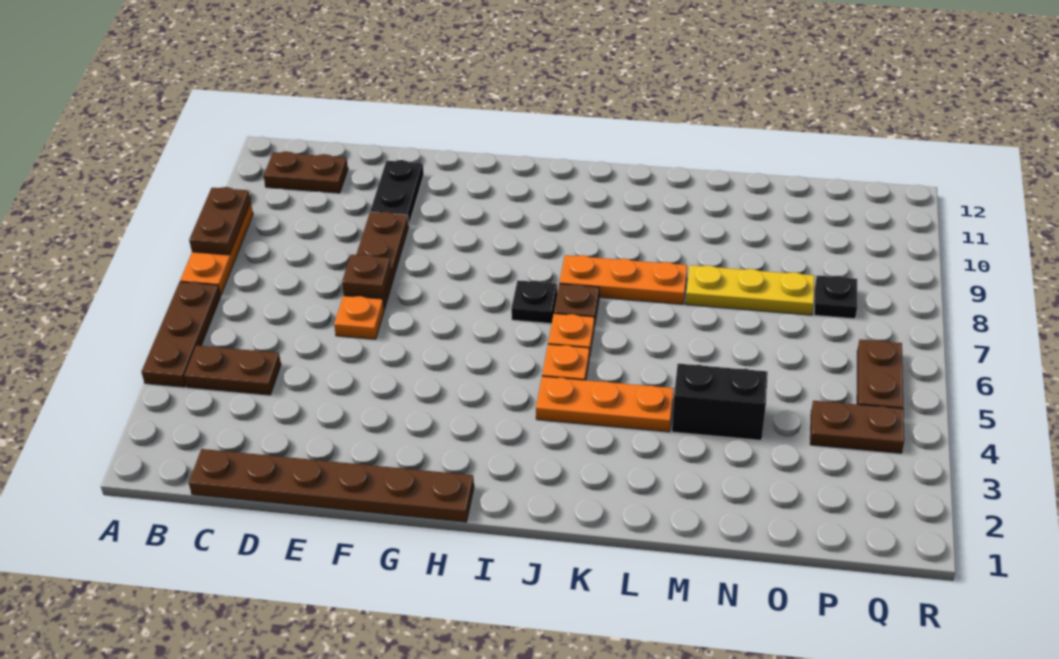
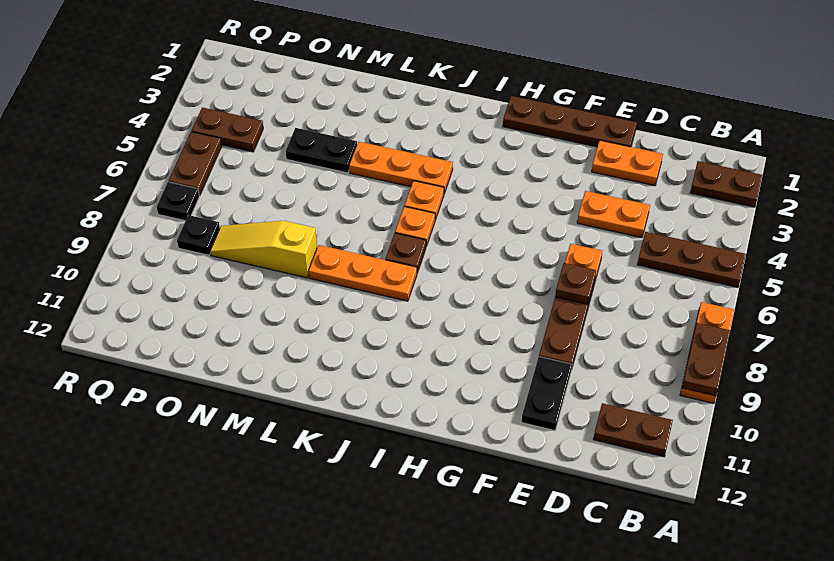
brown plate A4:A6 level 1 -> brown plate A5:C5 level 1
brown plate B4:C4 level 1 -> brown plate A2:B2 level 1
brown plate C1:H1 level 1 -> brown plate E1:H1 level 1
none -> orange plate D2:E2 level 1
none -> orange plate D4:E4 level 1
black plate I7 level 1 -> black plate Q7 level 1
black brick M4:N4 level 1 -> black plate M4:N4 level 1
yellow plate M8:O8 level 1 -> yellow slope M8:O8 level 1 top M

